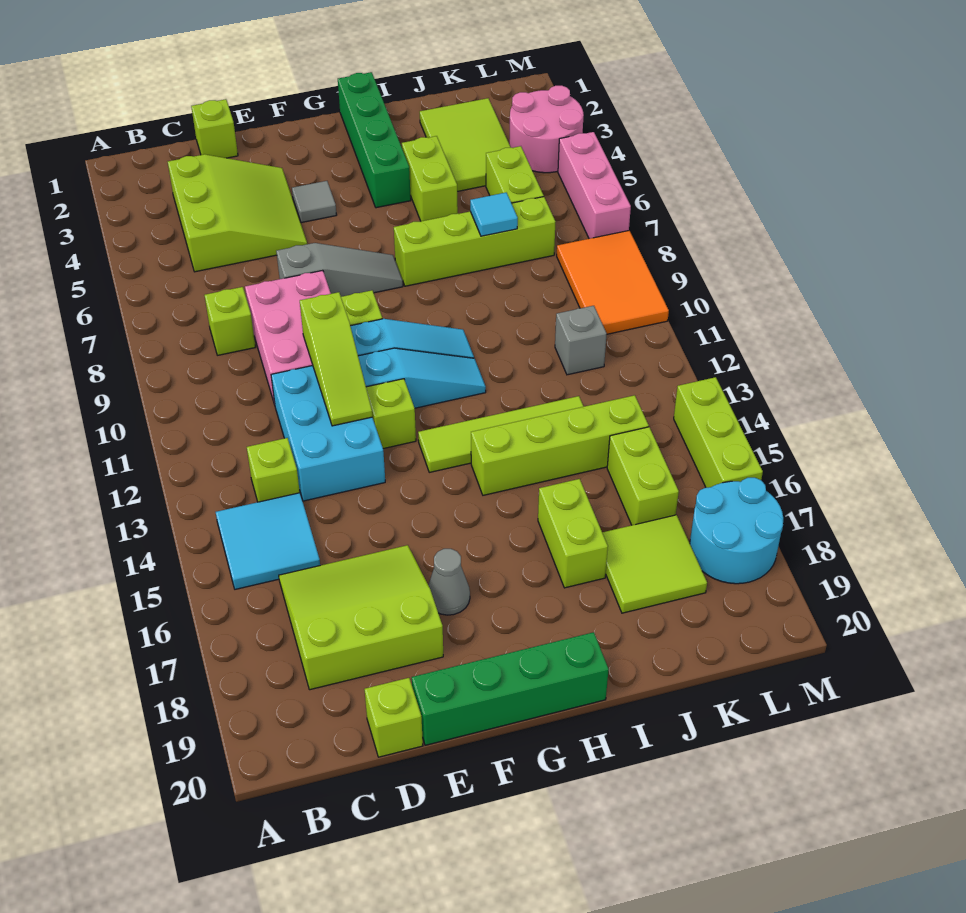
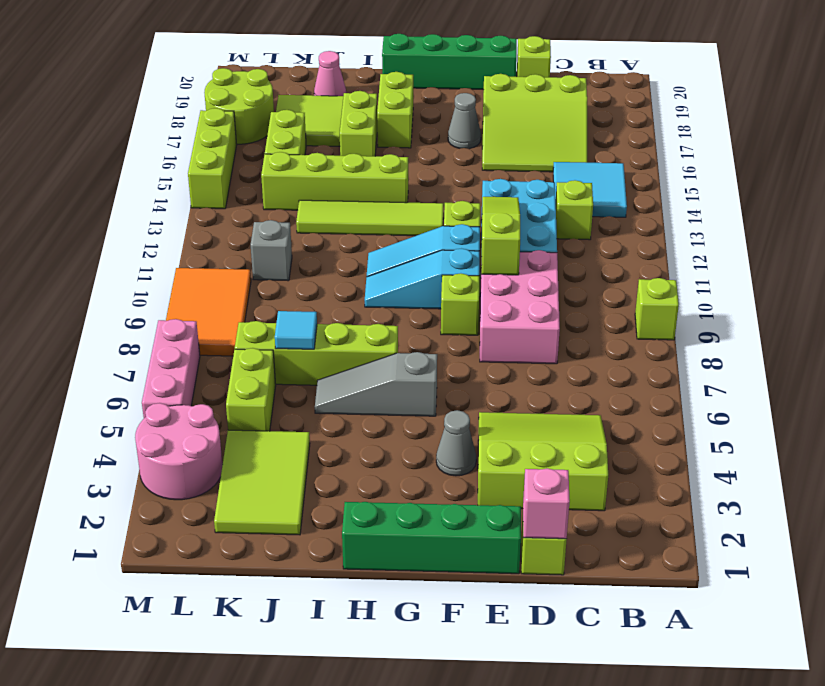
lime slope C3:E5 level 1 top C -> lime slope C3:E5 level 1 top 3
lime brick C8 level 1 -> lime brick A9 level 1
none -> pink brick D1 level 2
grey slope E7:G7 level 1 top E -> grey slope G6:I6 level 1 top G
grey tile F4 level 1 -> grey cone F4 level 1
green brick H1:H4 level 1 -> green brick E1:H1 level 1
lime brick I4:I5 level 1 -> lime brick H17:H18 level 1
none -> pink cone J19 level 1
cyan round brick L17:M18 level 1 -> lime round brick L17:M18 level 1

